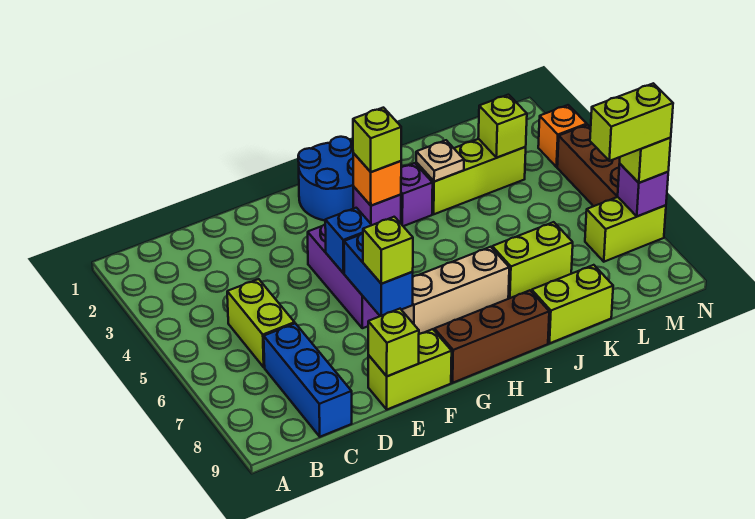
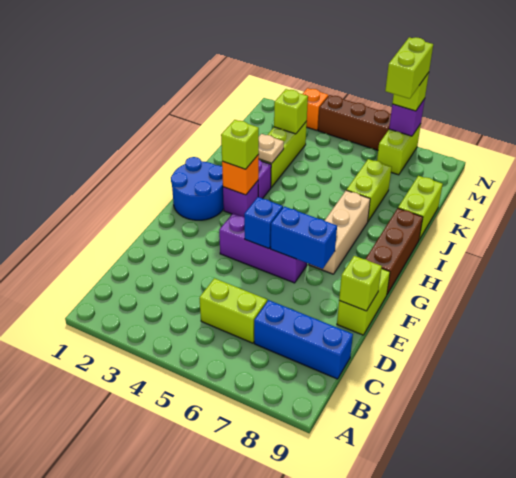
lime brick F7 level 3 -> none

